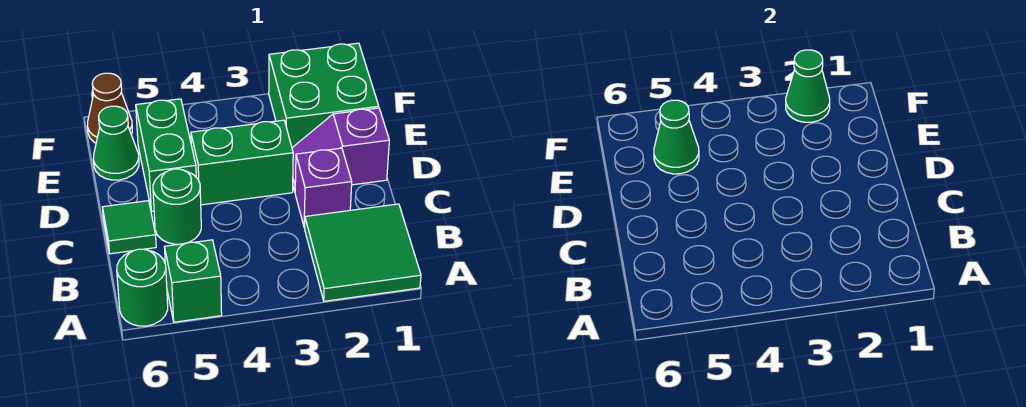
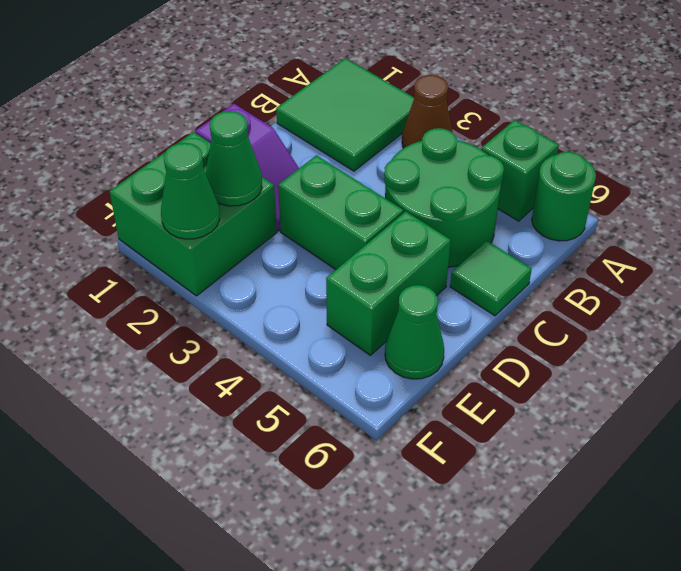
purple brick C2 level 1 -> none
green round brick C5 level 1 -> green round brick B4:C5 level 1
green cone E5 level 2 -> green cone E2 level 2
brown cone F6 level 1 -> brown cone A3 level 1

